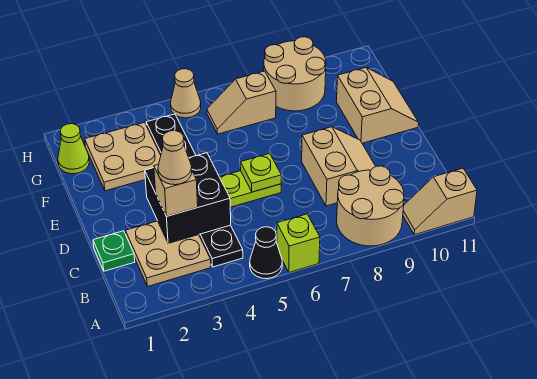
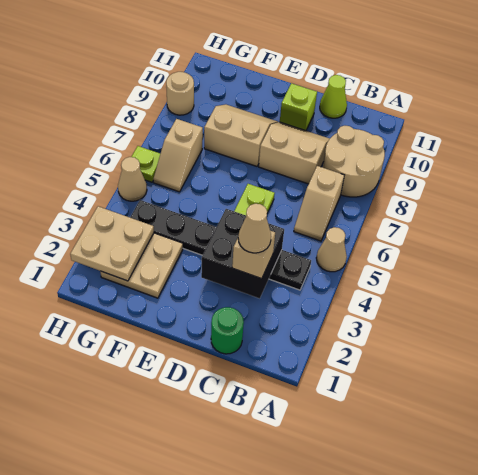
black cone A5 level 1 -> tan cone A5 level 1
lime brick A6 level 1 -> lime brick D10 level 1
tan slope A10:A11 level 1 top 11 -> tan slope B6:B7 level 1 top 7
tan plate B2:C3 level 1 -> tan plate G2:H3 level 2
green plate C1 level 1 -> green round brick C1 level 1
lime plate D6 level 2 -> lime plate H6 level 1
tan slope E10:F11 level 1 top 10 -> tan slope E8:F9 level 1 top 8
lime cone G1 level 1 -> lime cone C11 level 1
tan round brick G8:H9 level 1 -> tan round brick H9 level 1

